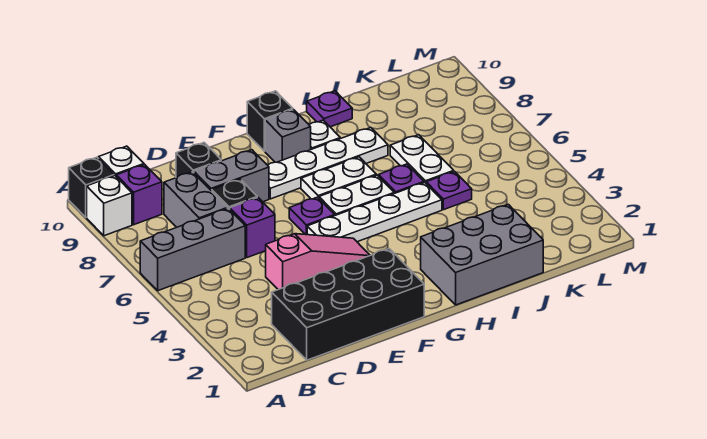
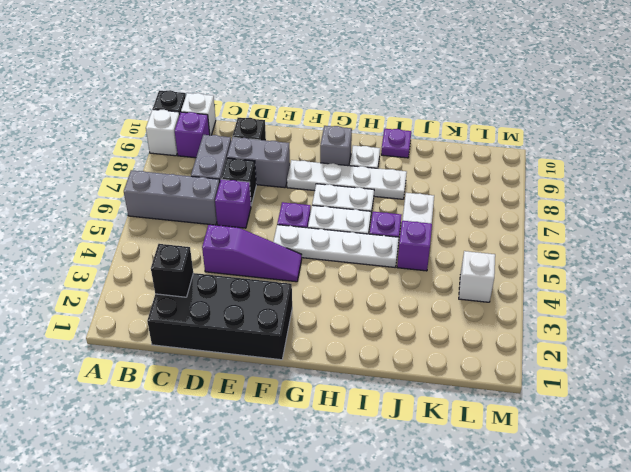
pink slope D4:F4 level 1 top D -> purple slope D4:F4 level 1 top D
black brick G10 level 1 -> black brick C2 level 2
grey brick H1:J2 level 1 -> none
purple plate J5 level 1 -> purple brick J5 level 1
none -> white brick L4 level 1

